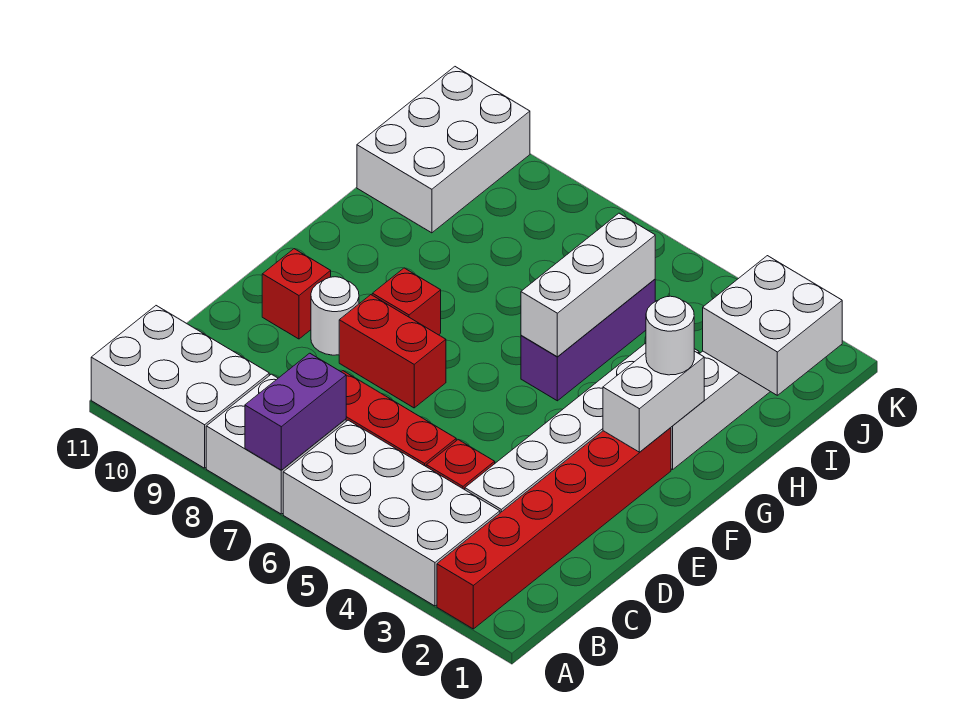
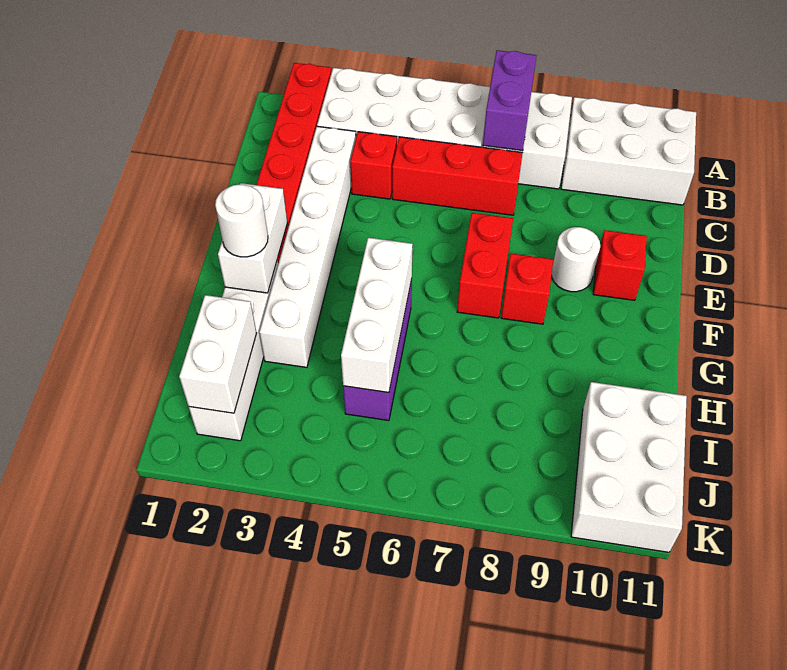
red brick E7:E8 level 1 -> red brick E7:F7 level 1
white brick I1:J2 level 2 -> white brick I2:J2 level 2

